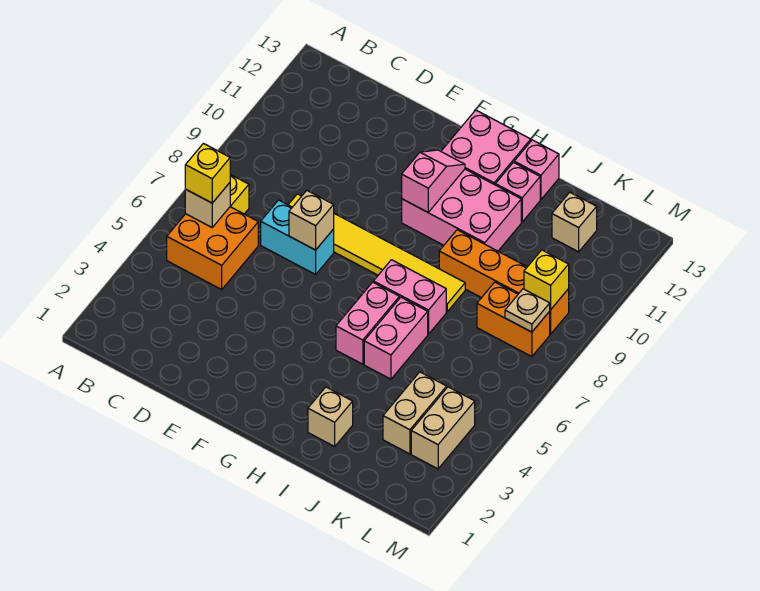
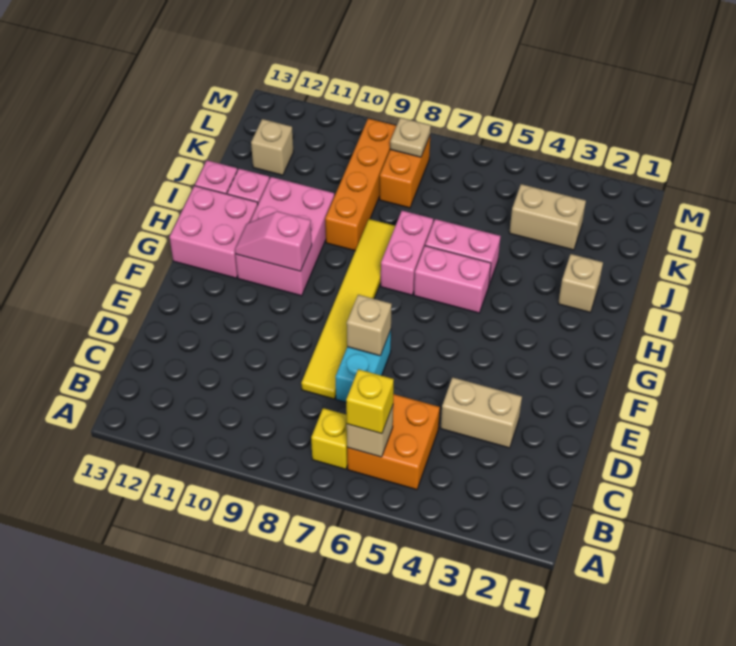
tan brick L3:L4 level 1 -> tan brick D3:D4 level 1
yellow brick L9 level 2 -> none

